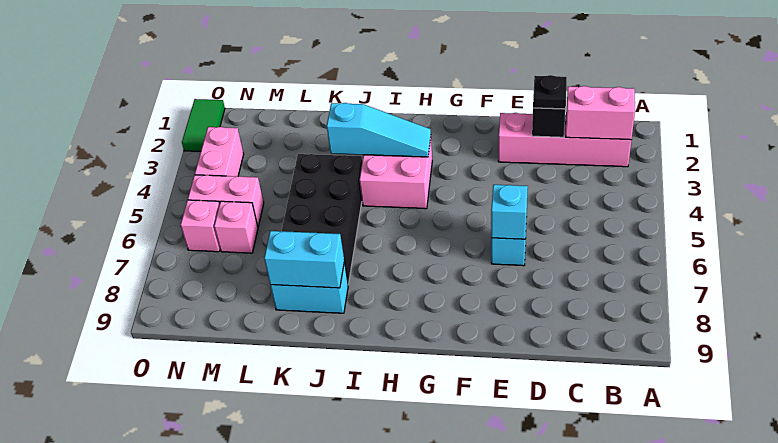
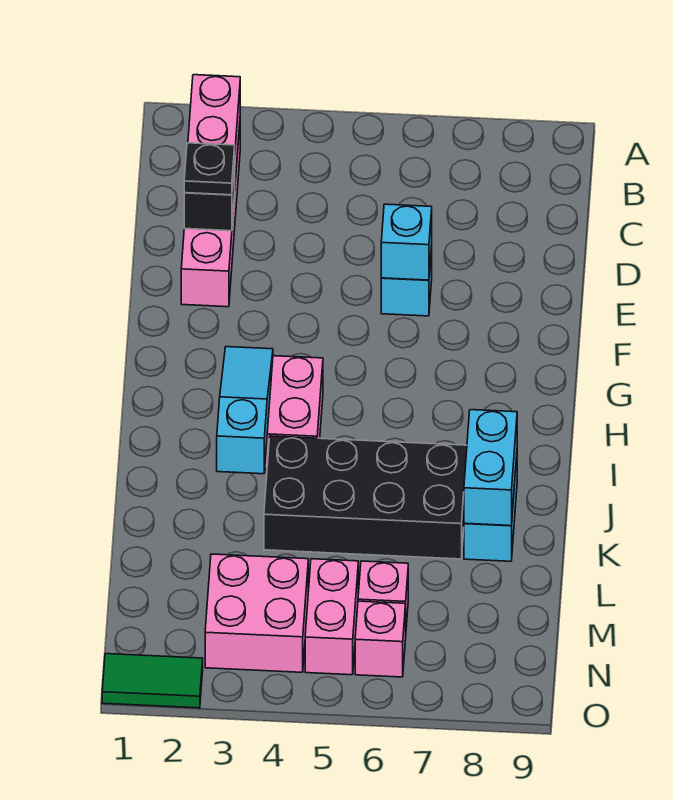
pink brick N3:N4 level 1 -> pink brick M3:N4 level 1

